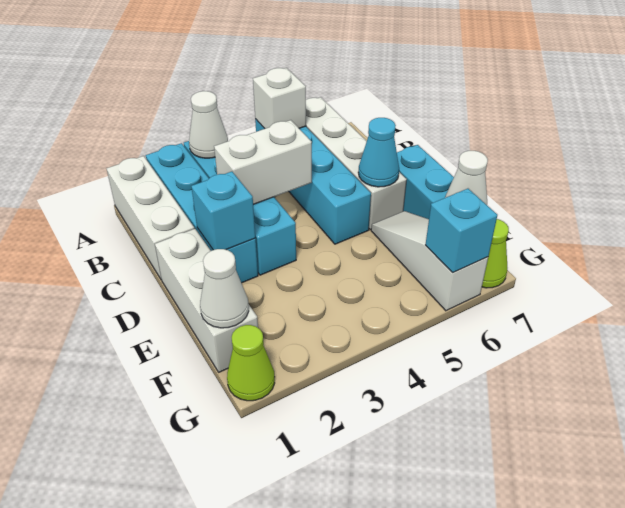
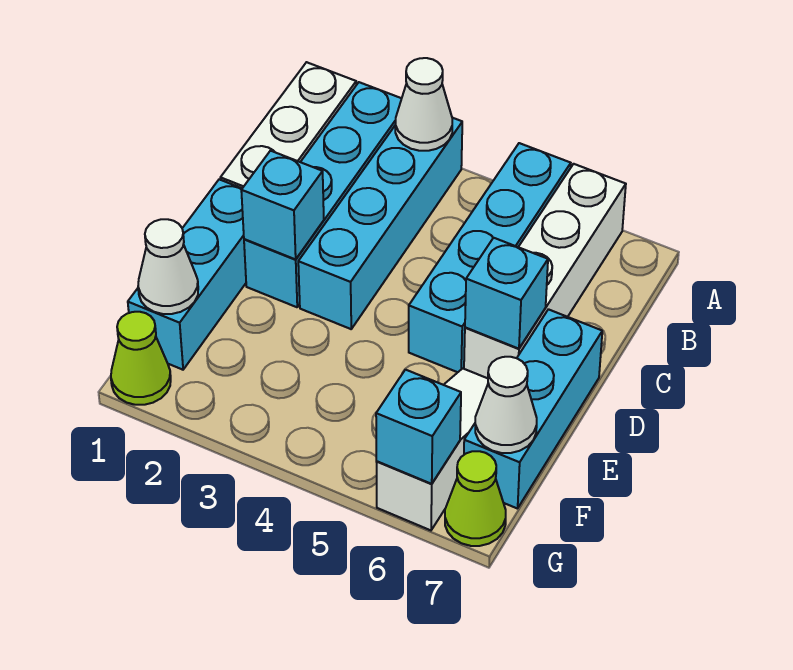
white brick A5 level 2 -> none
white brick C3:C4 level 2 -> none
white brick D1:F1 level 1 -> cyan brick D1:F1 level 1
cyan cone D6 level 2 -> cyan brick D6 level 2

